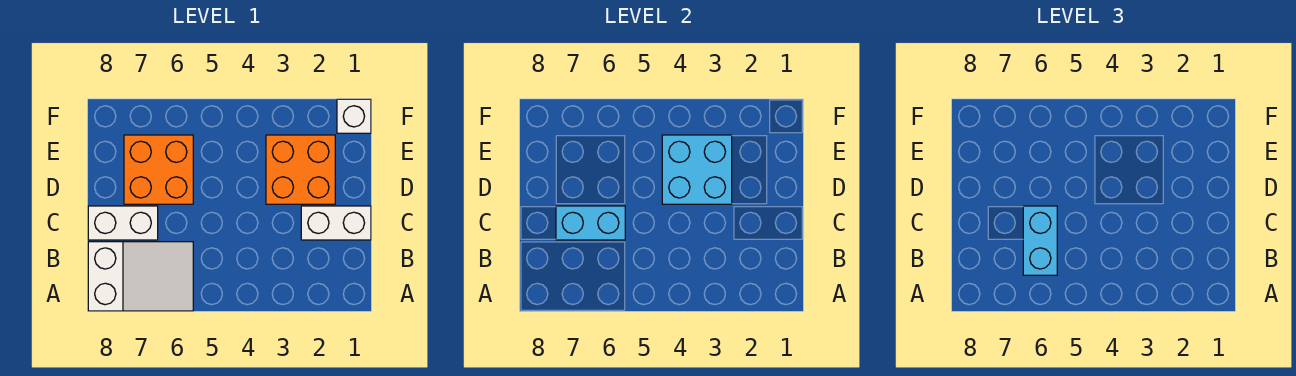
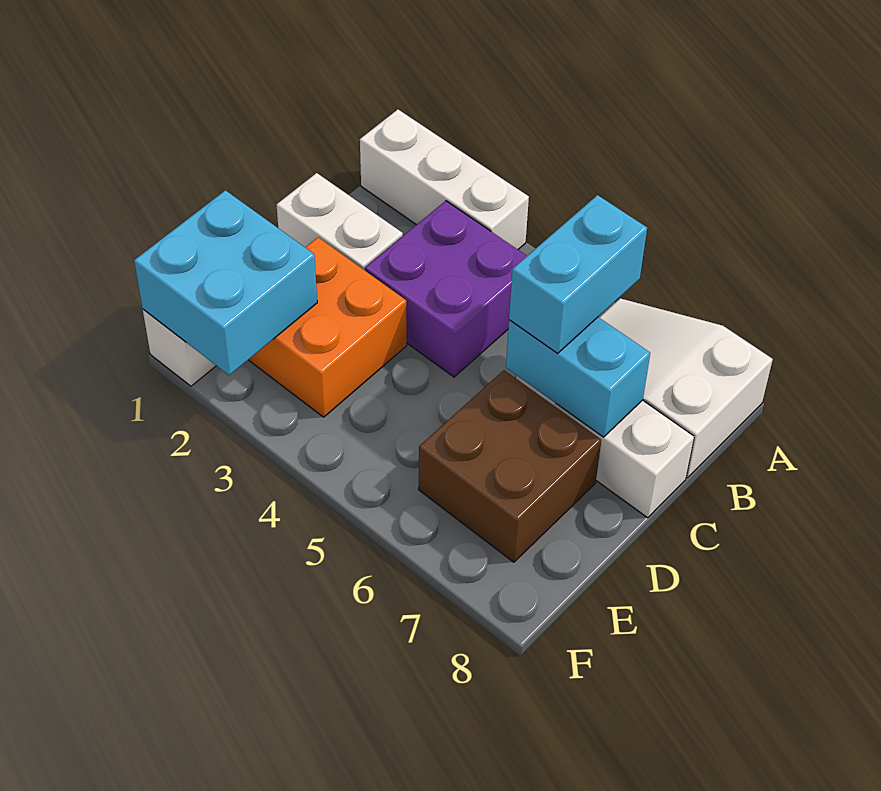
none -> white brick A1:A3 level 1
none -> purple brick B3:C4 level 1
cyan brick D3:E4 level 2 -> cyan brick E1:F2 level 2
orange brick D6:E7 level 1 -> brown brick D6:E7 level 1

